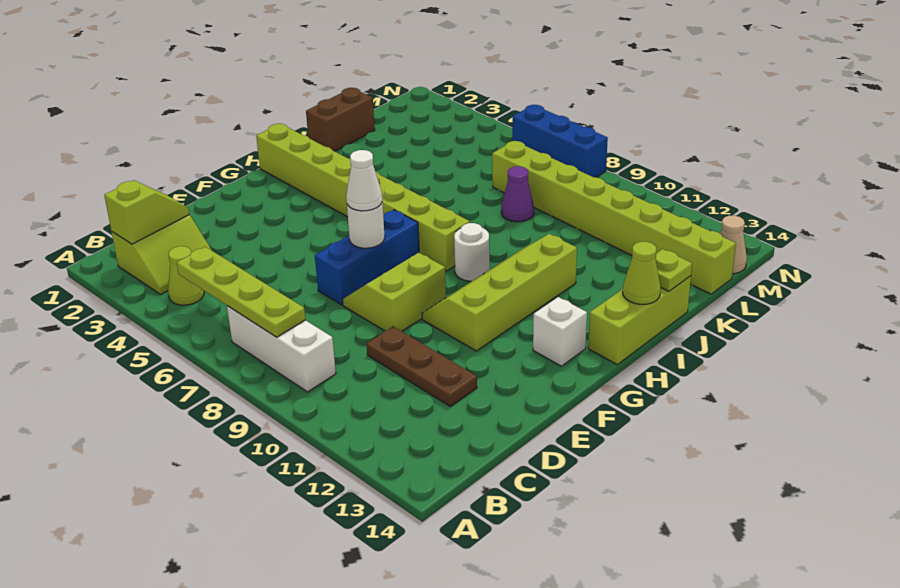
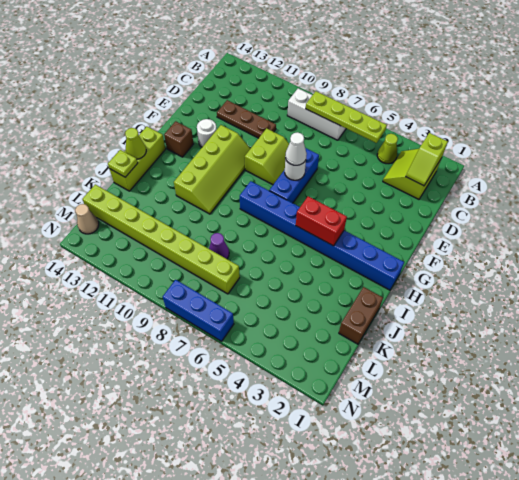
white brick G13 level 1 -> brown brick G13 level 1
lime brick H1:H8 level 1 -> blue brick H1:H8 level 1
none -> red brick H4:H5 level 2
white round brick H9 level 1 -> white round brick F12 level 1

